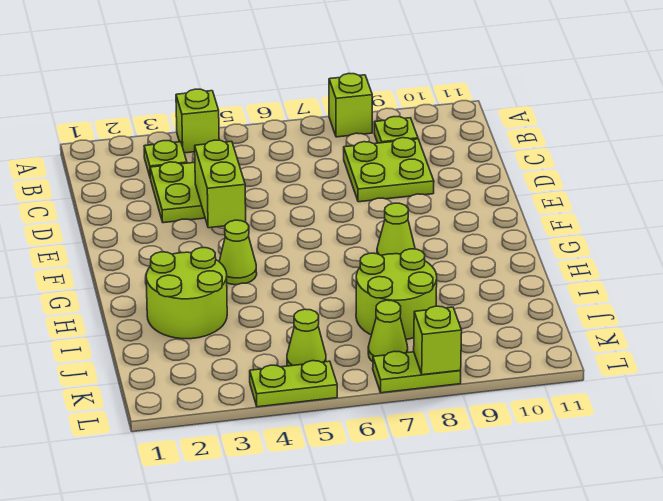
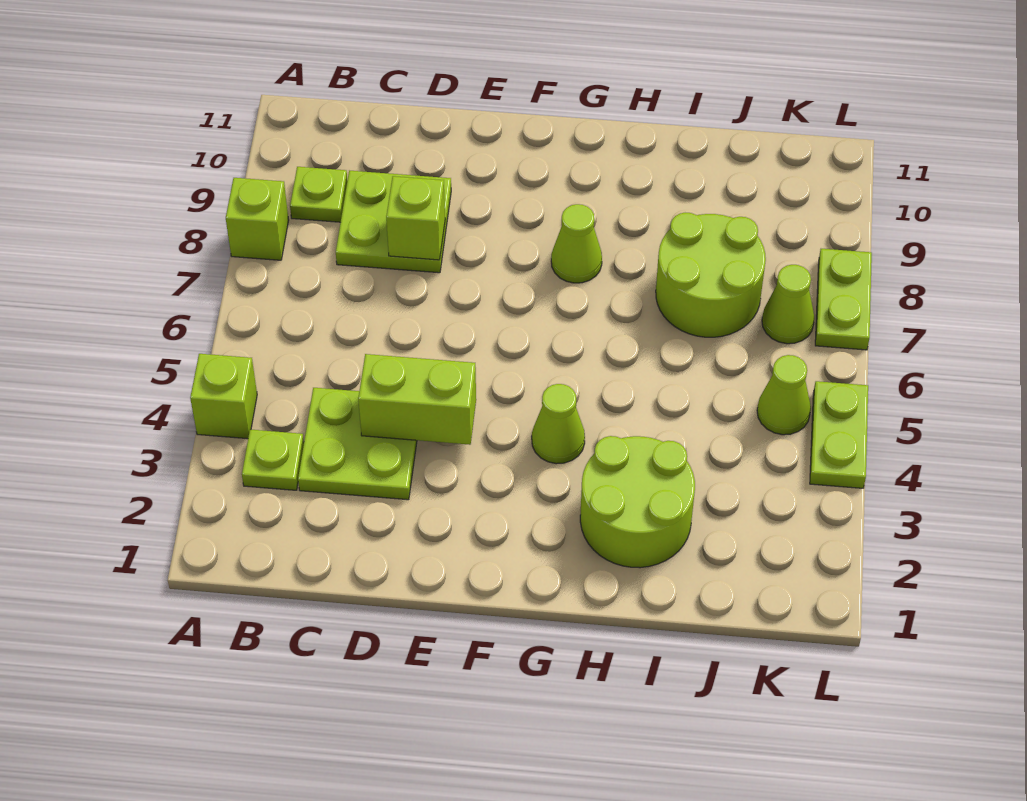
lime brick L8 level 2 -> lime brick D8 level 2

